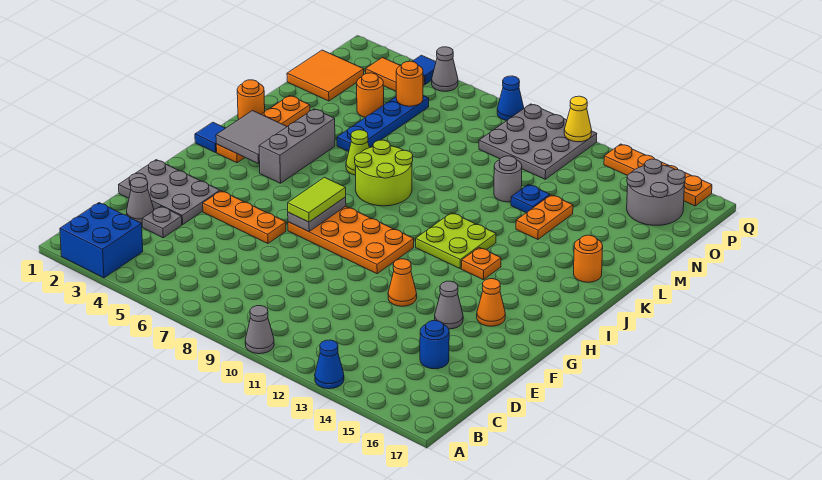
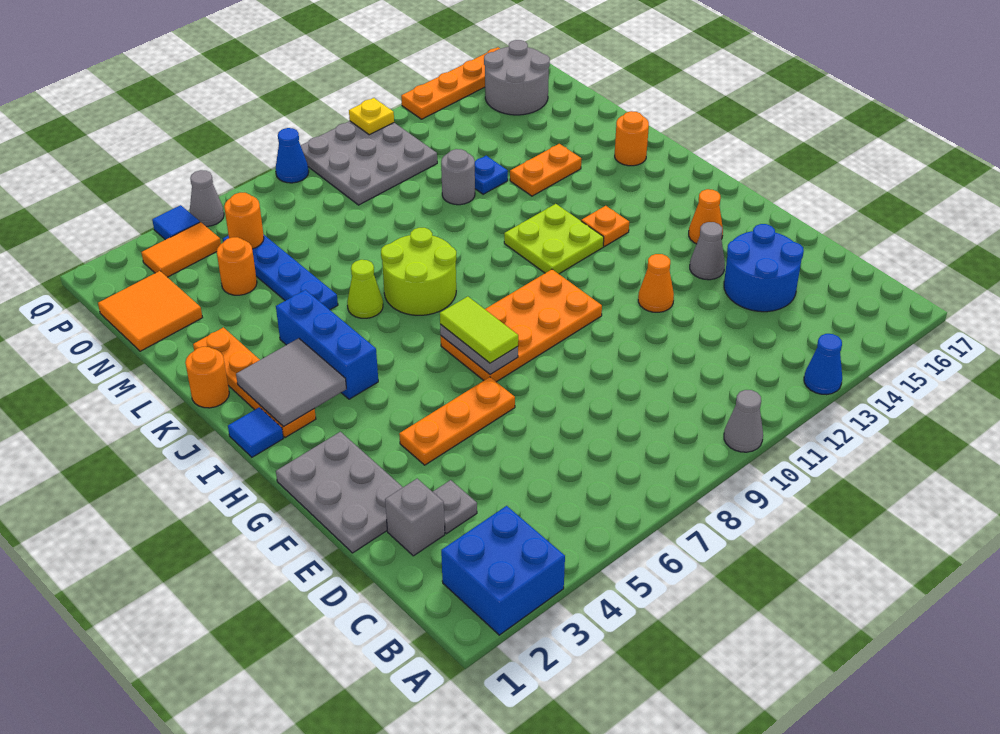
grey cone D2 level 1 -> grey brick D2 level 1
blue round brick D15 level 1 -> blue round brick D14:E15 level 1
grey plate E1:F3 level 1 -> grey plate E1:G2 level 1
grey brick I4:K4 level 1 -> blue brick I4:K4 level 1
orange plate L13:M13 level 1 -> orange plate L13:L14 level 1
yellow cone Q11 level 2 -> yellow plate Q11 level 2

